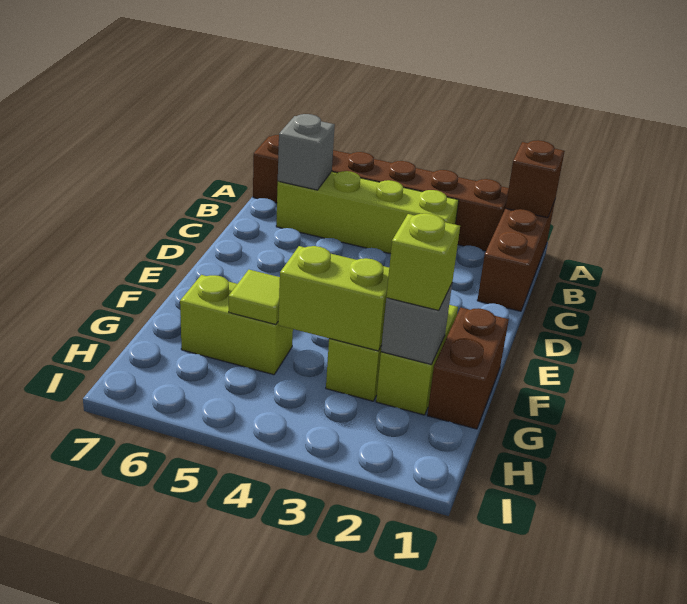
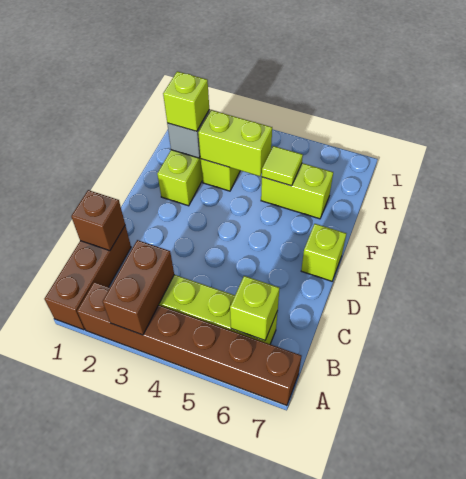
brown brick A1 level 2 -> brown brick C1 level 2
grey brick B6 level 2 -> lime brick B6 level 2
none -> lime brick E7 level 1
brown brick F1:G1 level 1 -> brown brick A3:B3 level 2

